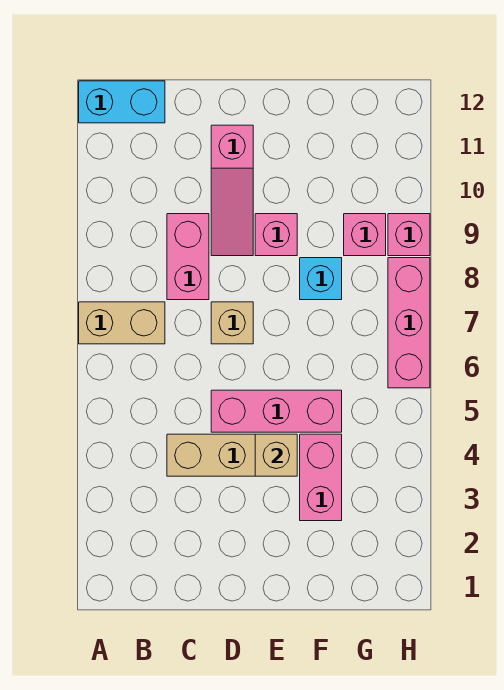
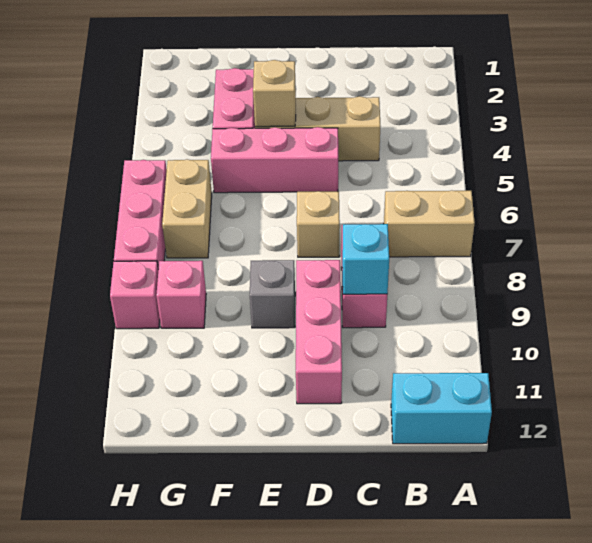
pink slope D9:D11 level 1 top 11 -> pink brick D9:D11 level 1
pink brick E9 level 1 -> grey brick E9 level 1
cyan brick F8 level 1 -> cyan brick C9 level 2
none -> tan brick G6:G7 level 1

